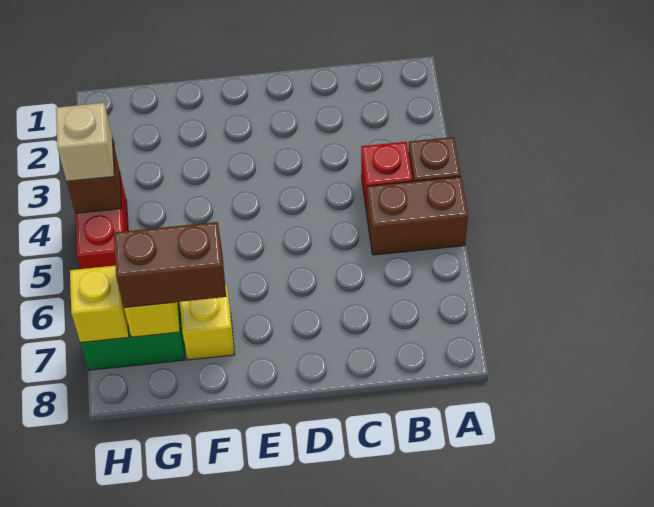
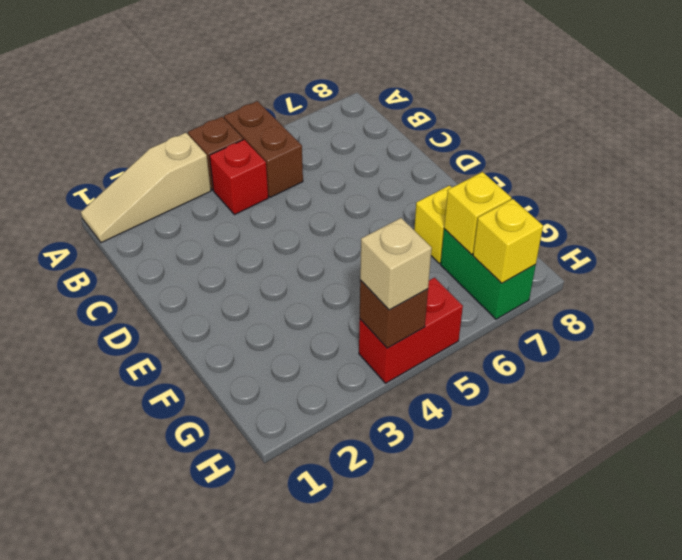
none -> tan slope A1:A3 level 1 top 3
brown brick F7:G7 level 3 -> none

